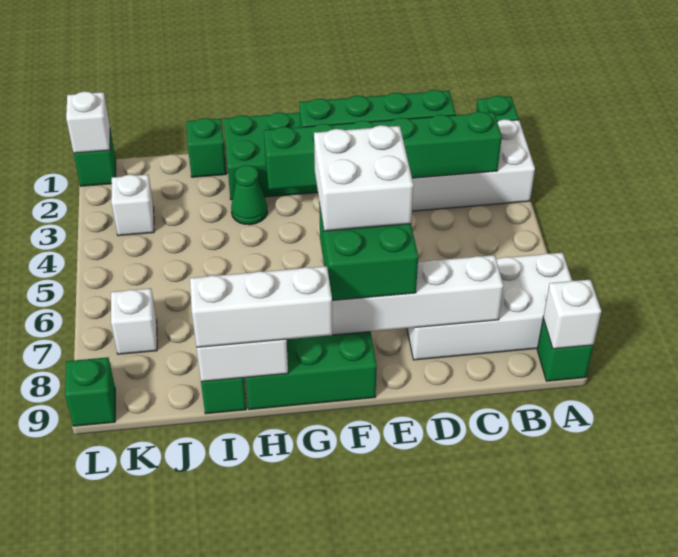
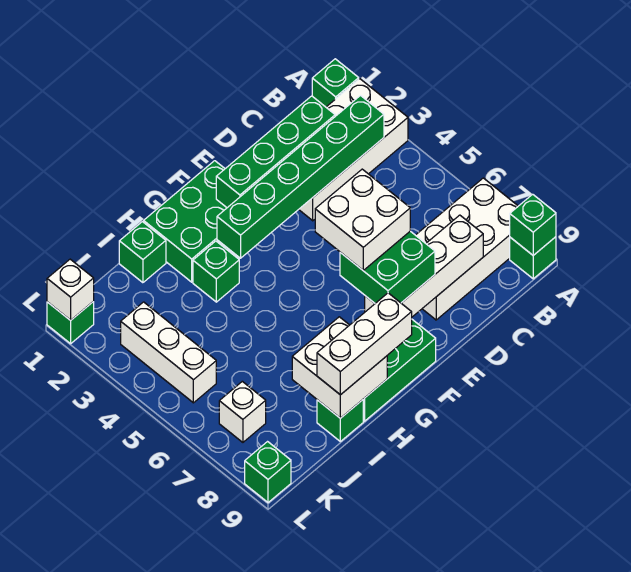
white brick A9 level 2 -> green brick A9 level 2
green cone H3 level 1 -> green brick H3 level 1
white brick K3 level 1 -> white brick K3:K5 level 1

